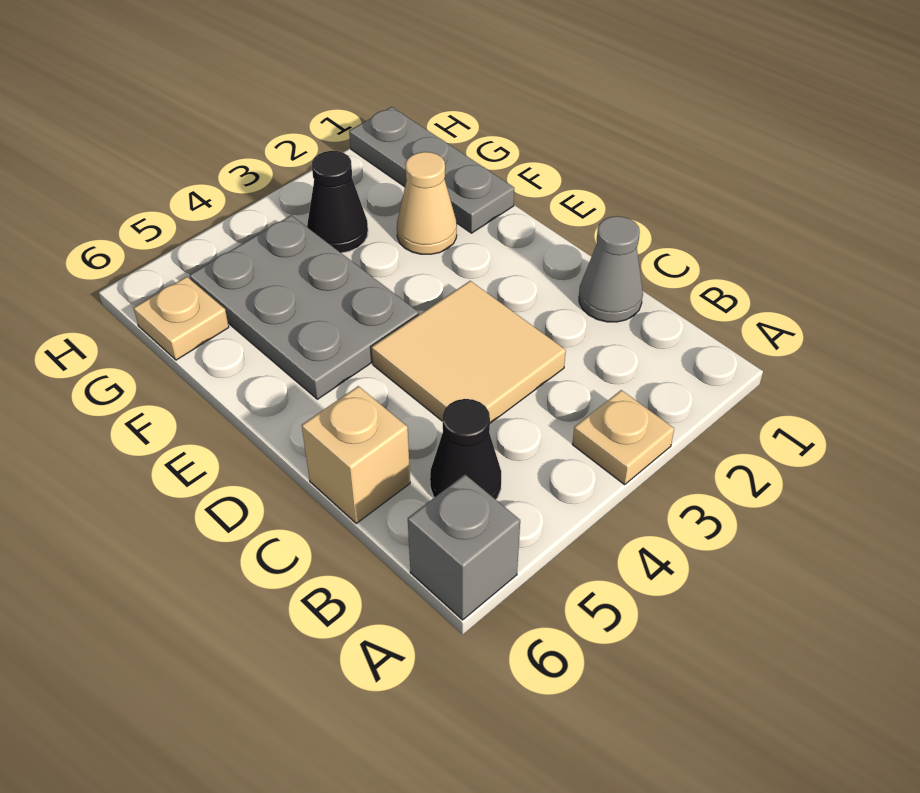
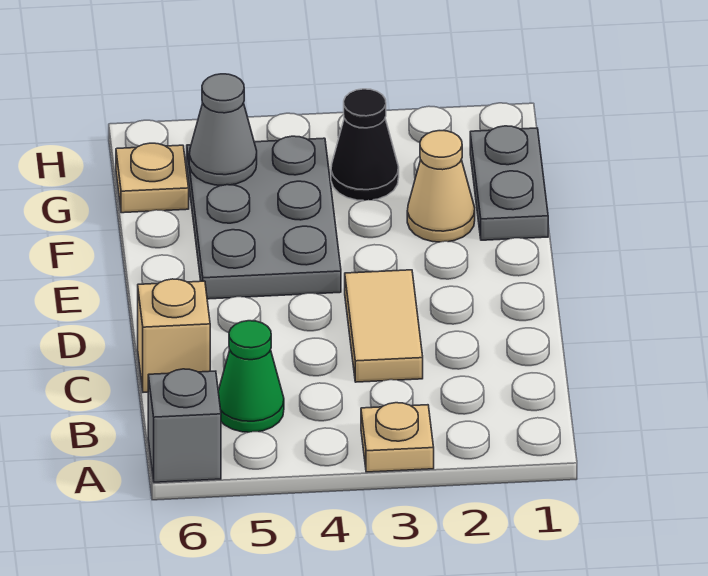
black cone B5 level 1 -> green cone B5 level 1
grey cone C1 level 1 -> grey cone G5 level 2
tan tile C3:D4 level 1 -> tan tile C3:D3 level 1
grey plate F1:H1 level 1 -> grey plate F1:G1 level 1

